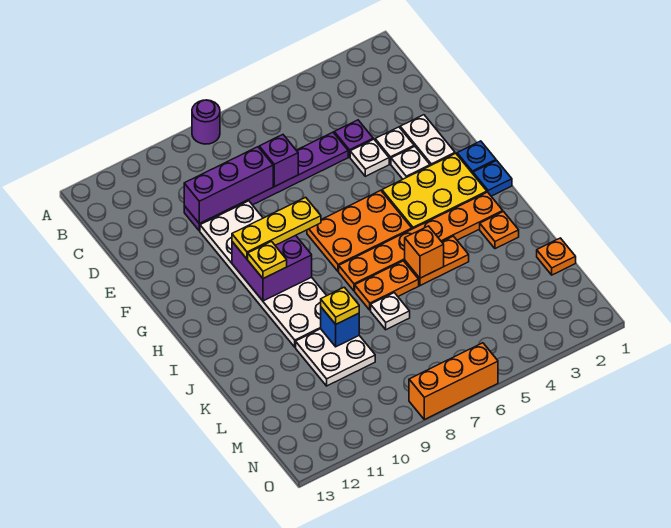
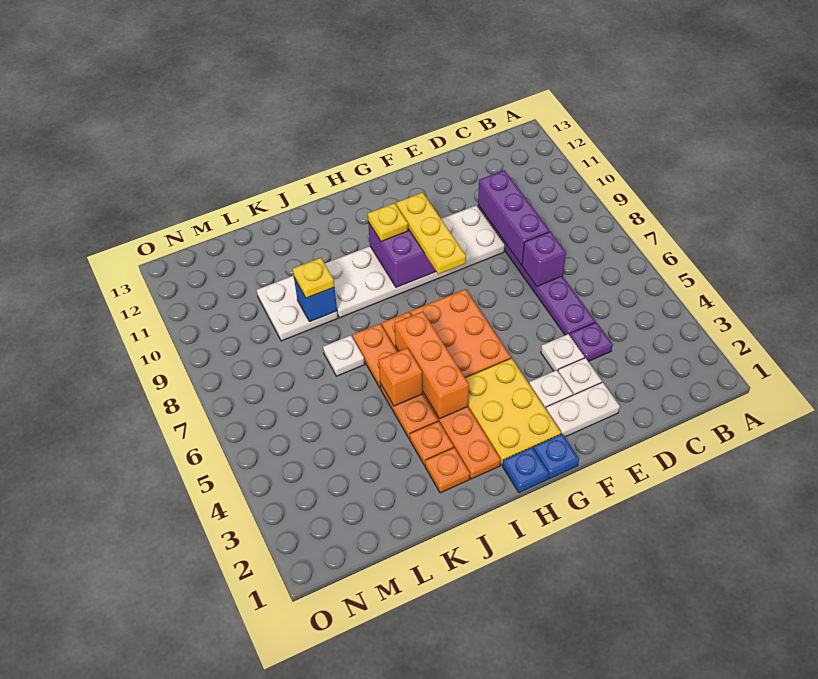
purple round brick A8 level 1 -> none
orange plate L1 level 1 -> orange plate J3 level 1
orange brick O6:O8 level 1 -> orange brick I4:I6 level 2

